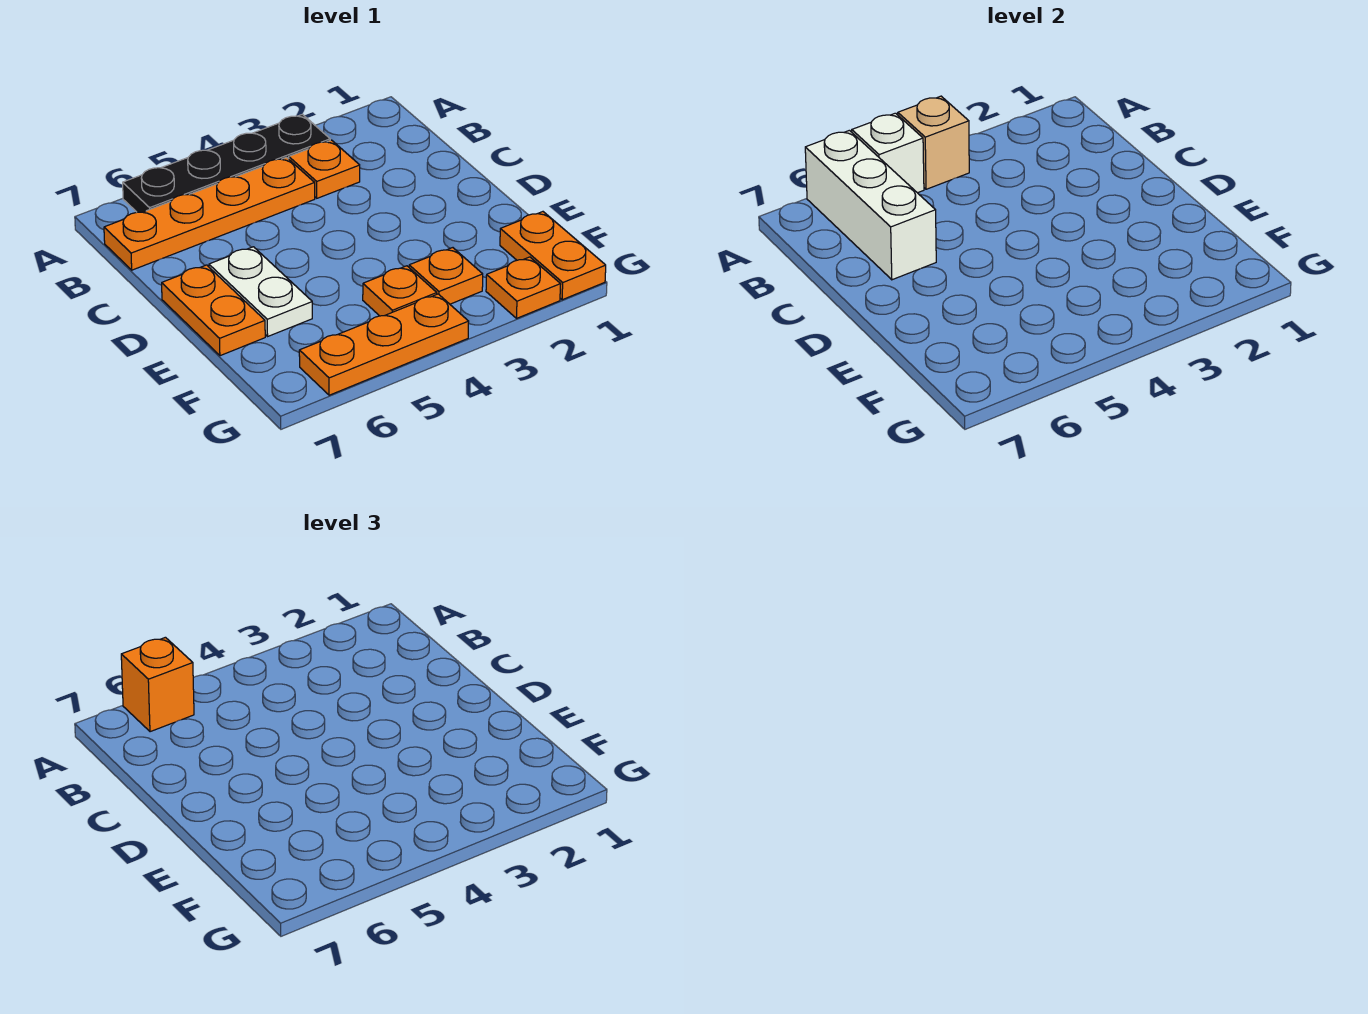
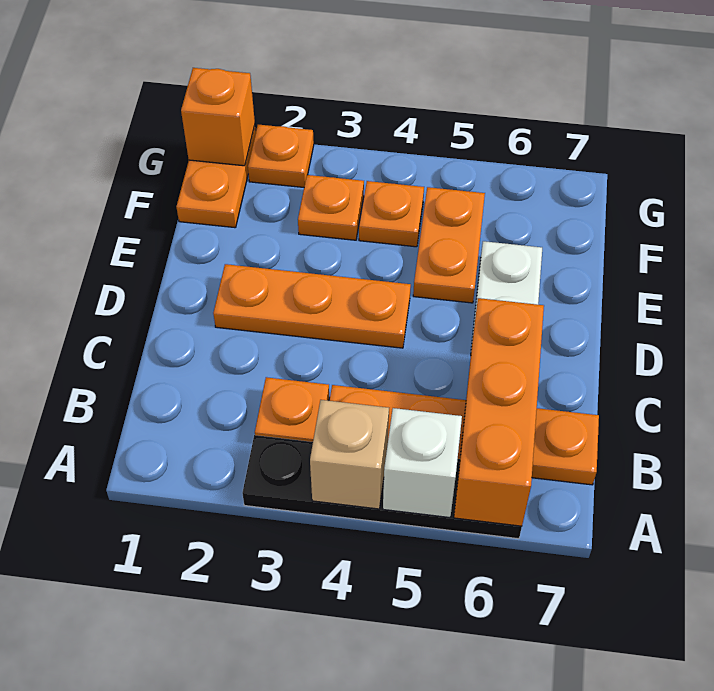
white brick A6:C6 level 2 -> orange brick A6:C6 level 2
orange brick A6 level 3 -> orange brick G1 level 2
orange plate D7:E7 level 1 -> orange plate E5:F5 level 1
orange plate G4:G6 level 1 -> orange plate D2:D4 level 1

